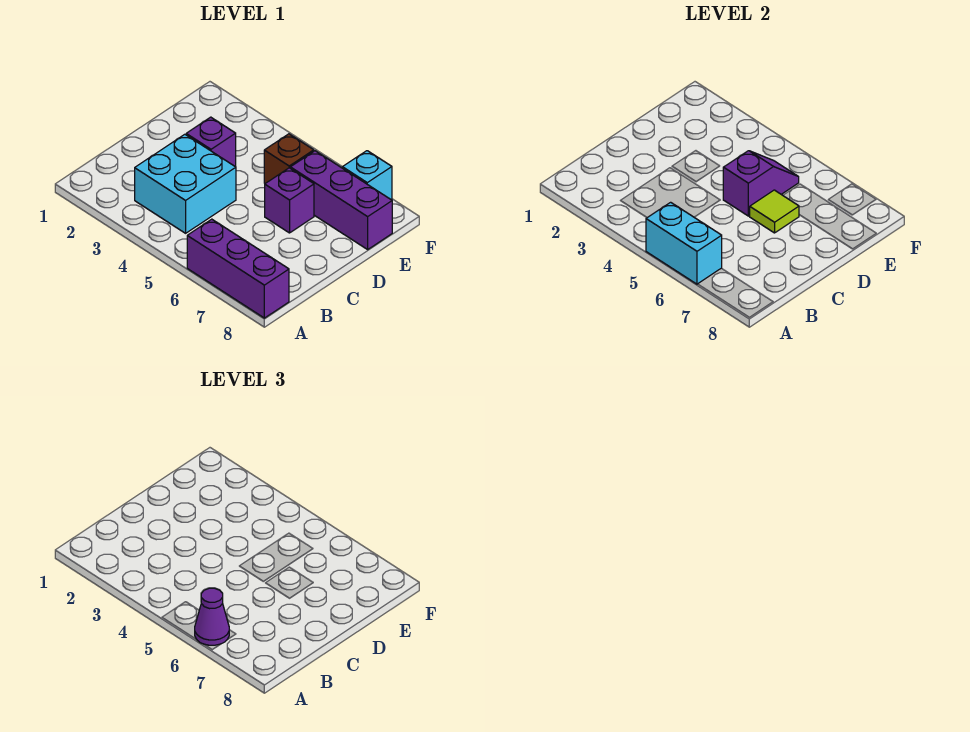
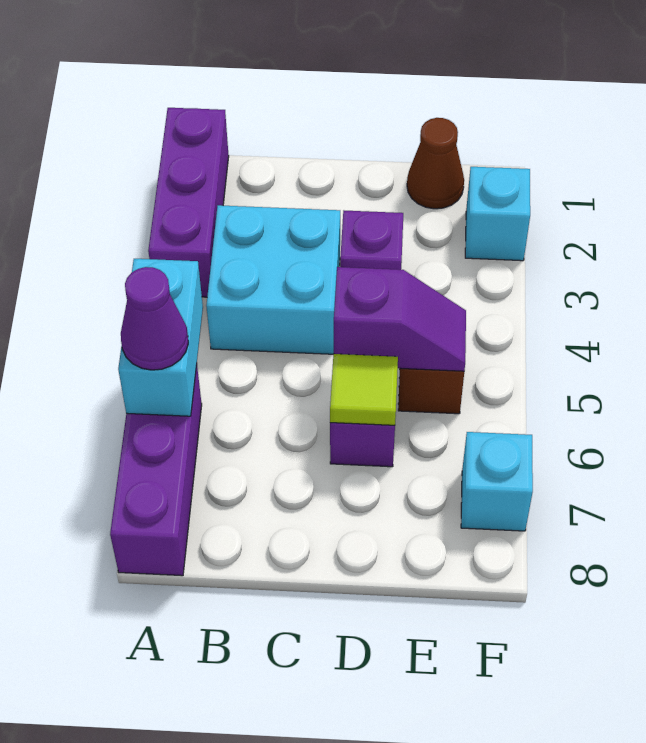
none -> brown cone E1 level 1
purple brick E6:E8 level 1 -> purple brick A1:A3 level 1
none -> cyan brick F2 level 1

